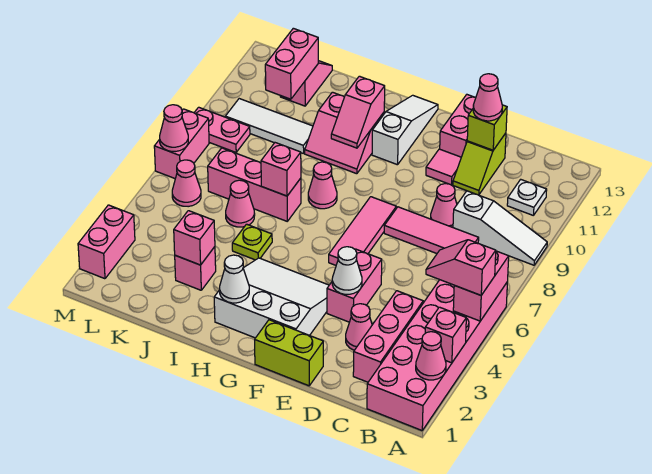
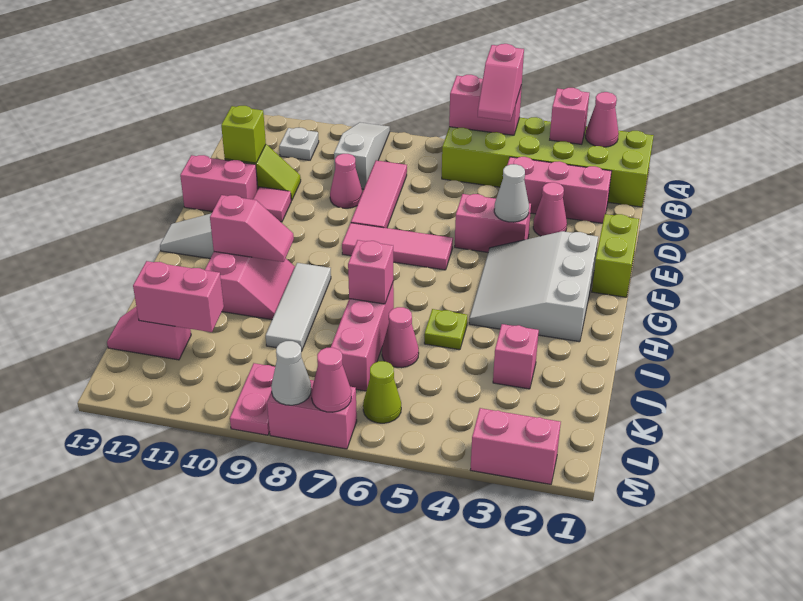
pink brick A1:B6 level 1 -> lime brick A1:B6 level 1
pink cone D12 level 3 -> none
white cone H2 level 2 -> white cone M8 level 2
pink cone H8 level 1 -> none
pink brick J3 level 2 -> none
white tile J10:L10 level 1 -> white tile H9:J9 level 1
pink cone L6 level 1 -> lime cone L6 level 1

